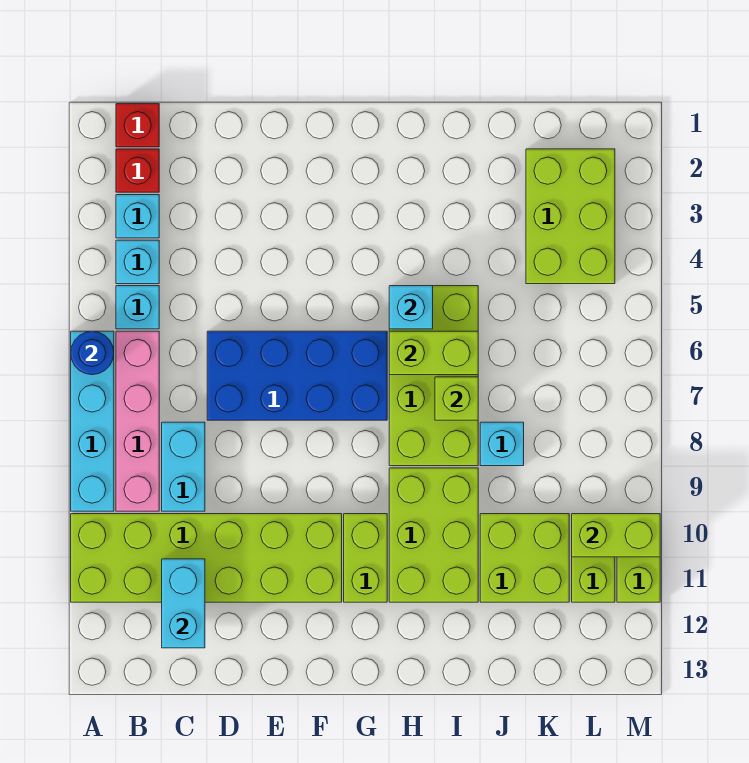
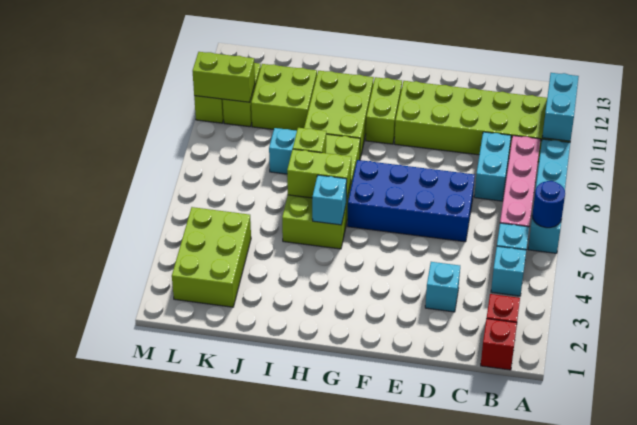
cyan brick B3 level 1 -> cyan brick D3 level 1
cyan brick C11:C12 level 2 -> cyan brick A10:A11 level 2

